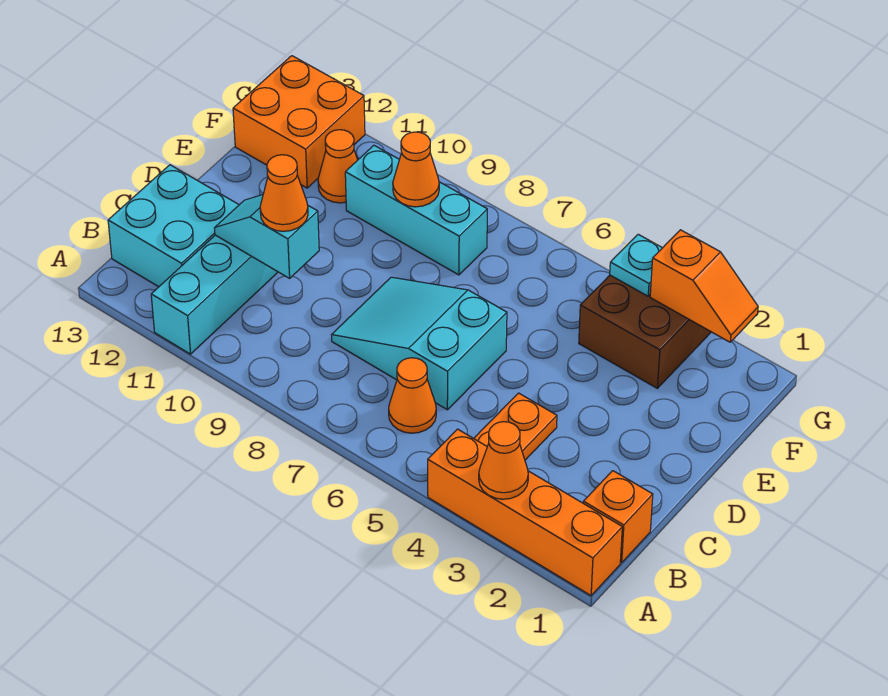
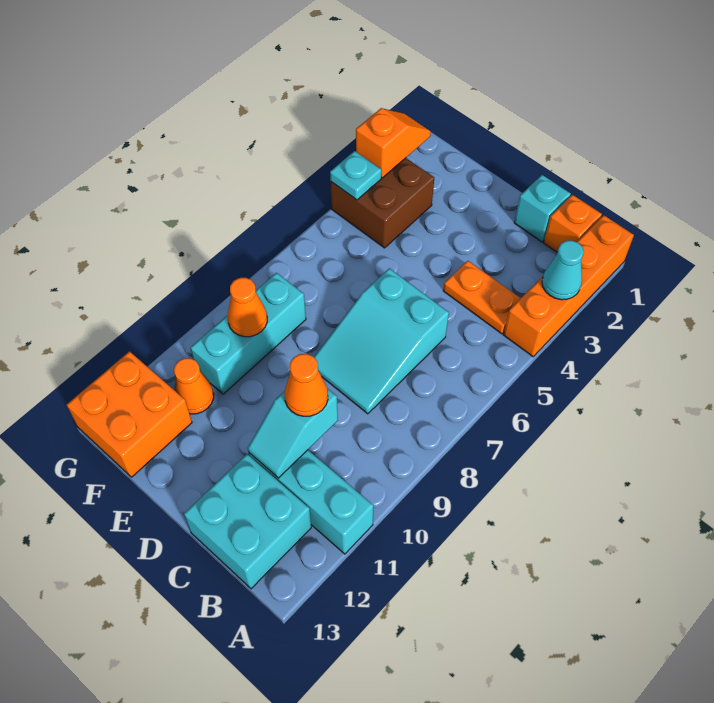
orange cone A3 level 2 -> cyan cone A3 level 2
orange cone B6 level 1 -> none
none -> cyan brick C1 level 1

